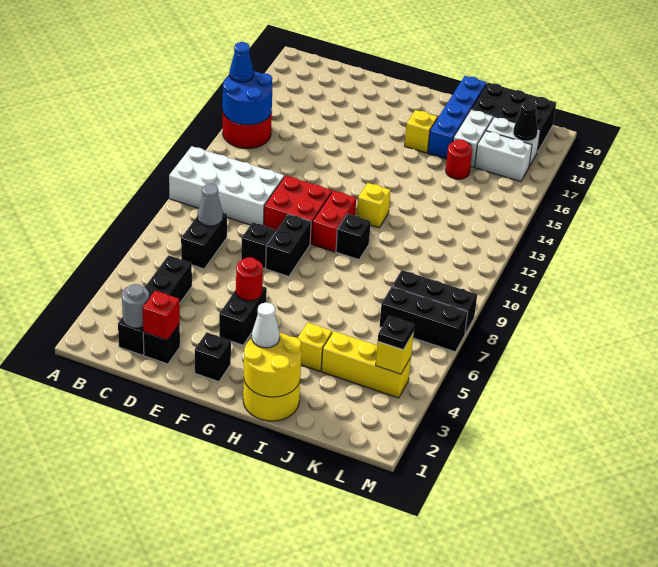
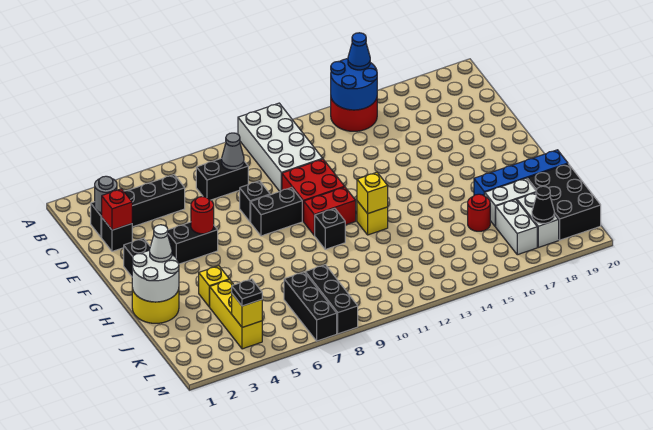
yellow round brick H1:I2 level 2 -> white round brick H1:I2 level 2
yellow brick H17 level 1 -> yellow brick H12 level 2

